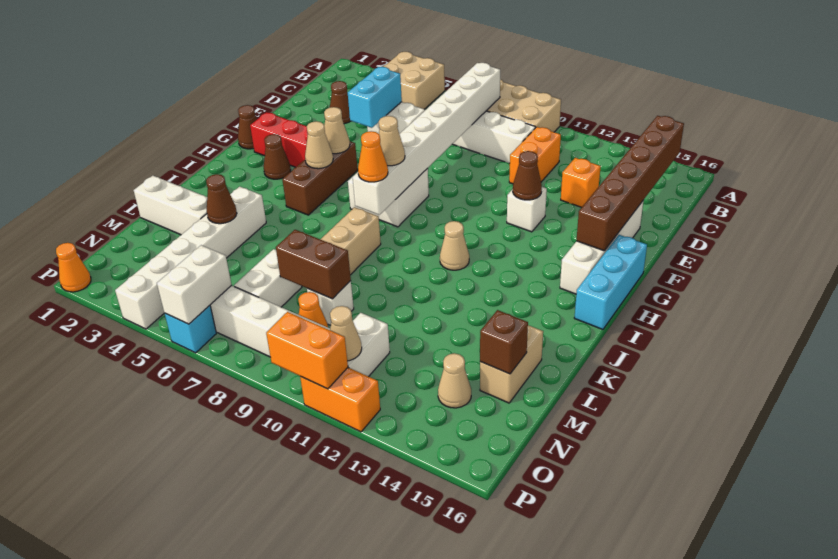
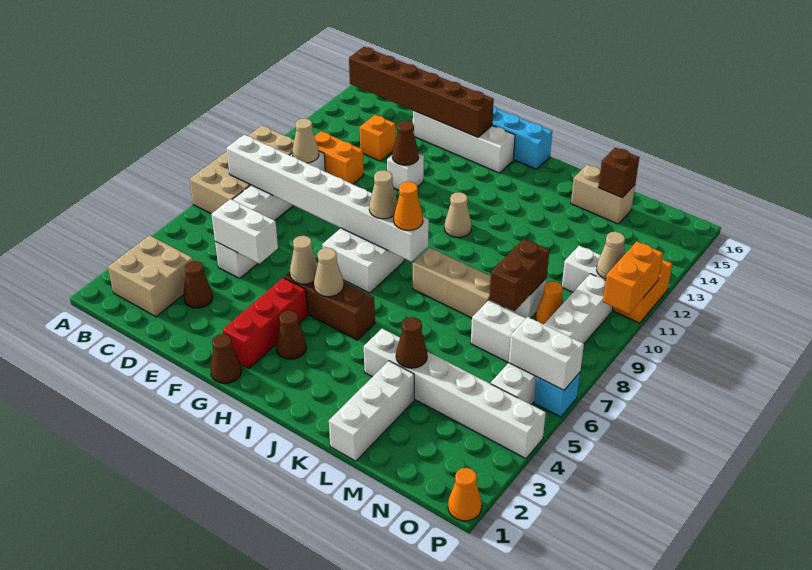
tan brick A4:B5 level 1 -> tan brick B2:C3 level 1
cyan brick D5:E5 level 2 -> white brick D5:E5 level 2
tan cone N14 level 1 -> tan cone C10 level 2

